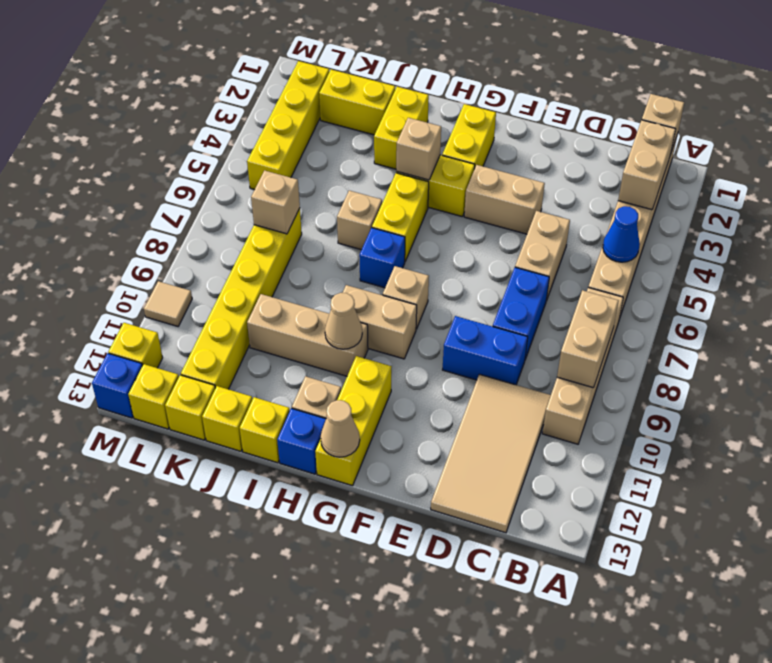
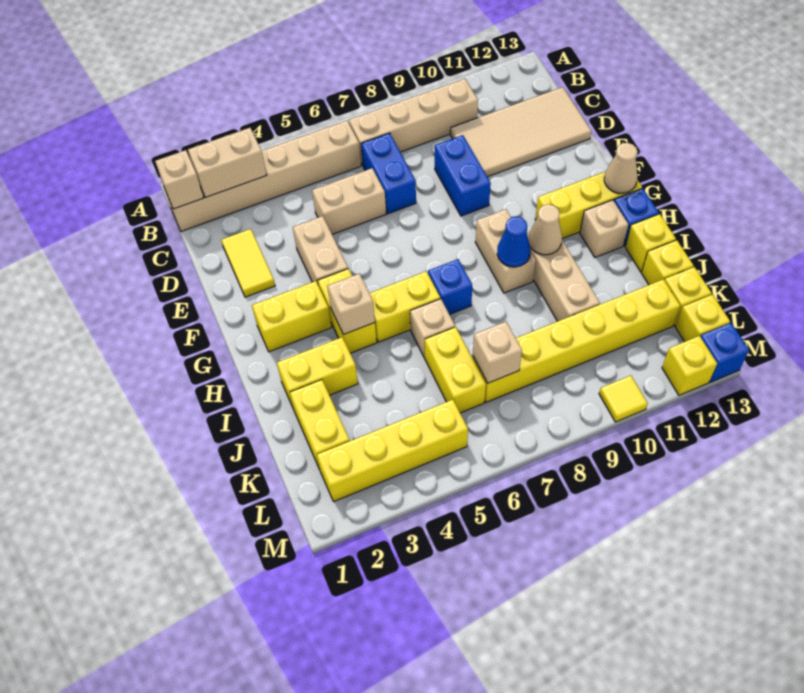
blue cone B5 level 2 -> blue cone H9 level 2
tan brick B8:B9 level 2 -> none
none -> yellow tile D2:E2 level 1
blue brick D7:D8 level 1 -> blue brick C7:D7 level 1
tan brick G8 level 1 -> none
none -> yellow brick J6:K6 level 1
tan tile M10 level 1 -> yellow tile M10 level 1

